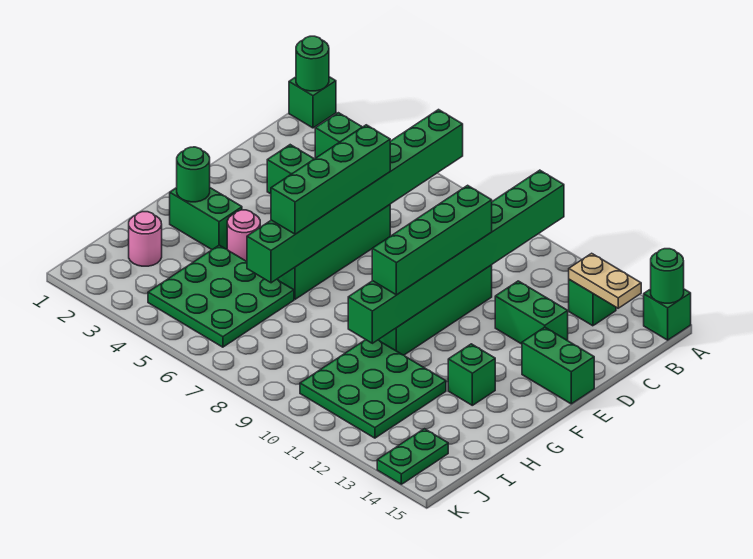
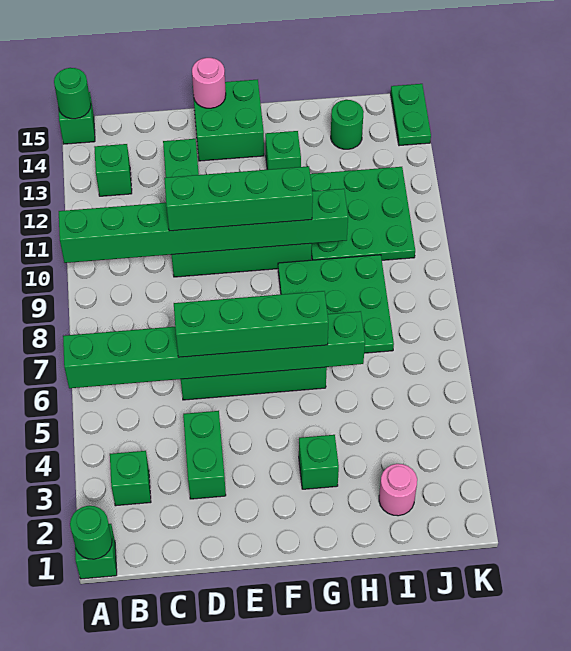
tan plate B13:B14 level 2 -> none
green brick E14:E15 level 1 -> green brick E14:F15 level 1
green brick G2:G3 level 1 -> green brick G3 level 1
green round brick G2 level 2 -> green round brick I14 level 1
pink round brick G4 level 1 -> pink round brick E15 level 2
green plate H4:J6 level 1 -> green plate G7:I9 level 1
green plate J14:K14 level 1 -> green plate K14:K15 level 1

